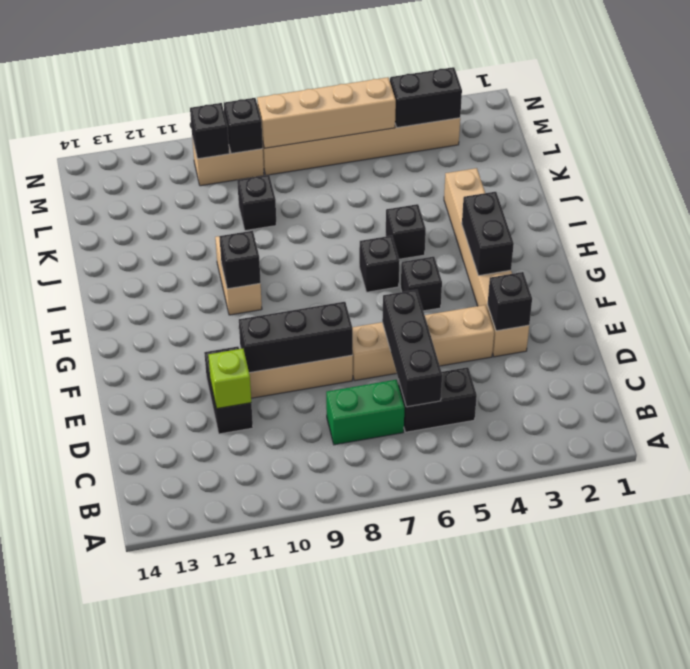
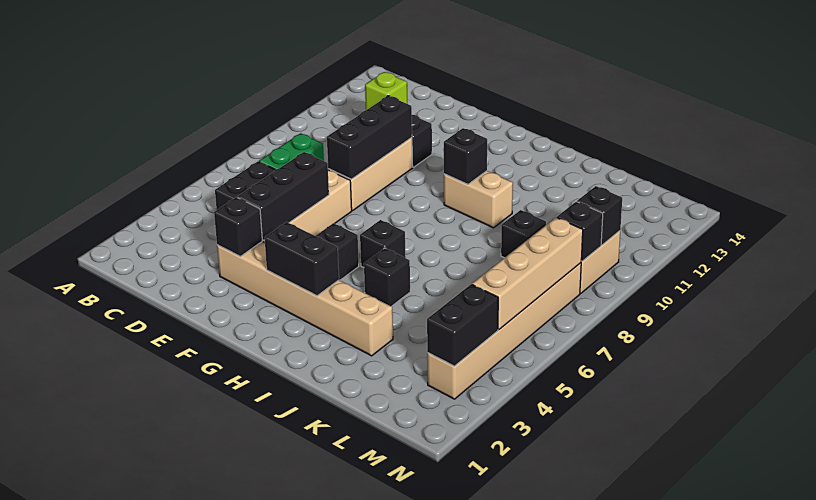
black brick C6:E6 level 2 -> black brick E4:E6 level 2

